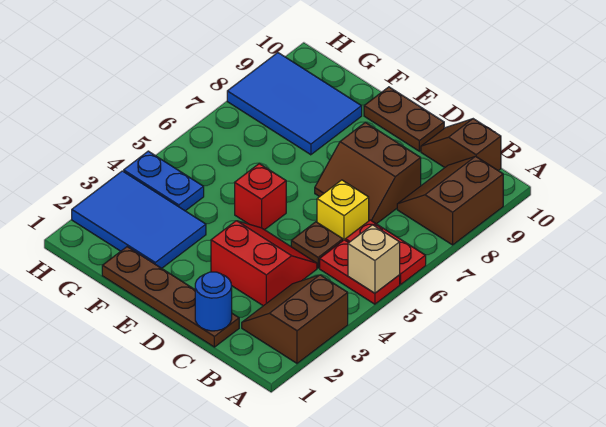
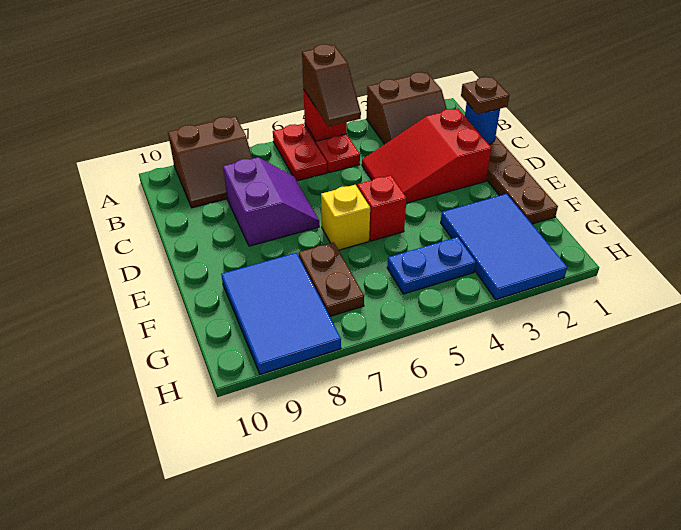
tan brick A5 level 2 -> red brick A5 level 2
brown slope B10:C10 level 1 top B -> brown slope A5:B5 level 3 top A
red slope C3:D4 level 1 top 3 -> red slope C2:D4 level 1 top 2
brown plate C5 level 1 -> brown plate C1 level 3
yellow brick C6 level 1 -> yellow brick E6 level 1
brown slope C7:D8 level 1 top 8 -> purple slope C7:D8 level 1 top 8
brown plate D10:E10 level 1 -> brown plate F7:G7 level 1
blue plate G4:H4 level 1 -> blue plate G4:G5 level 1

